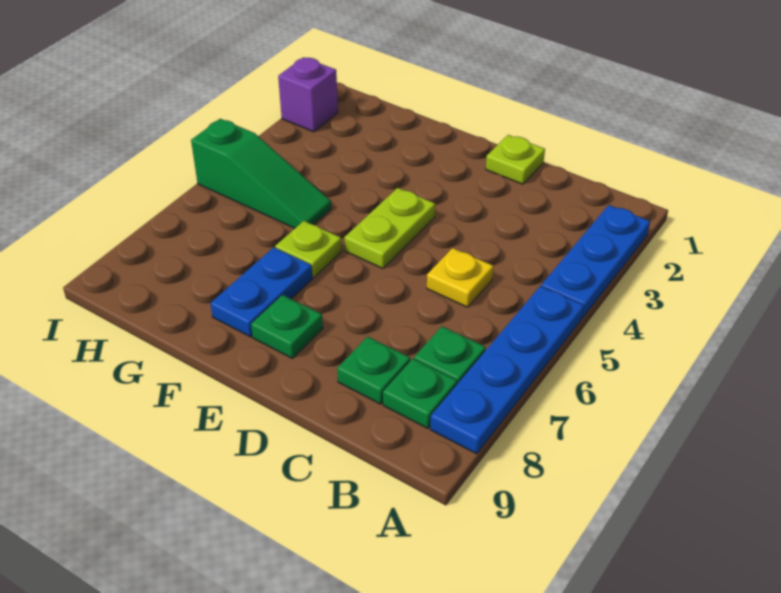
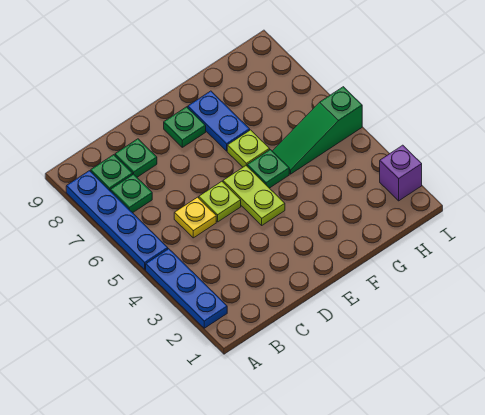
lime plate D1 level 1 -> lime plate D5 level 1
none -> green plate F5 level 1

